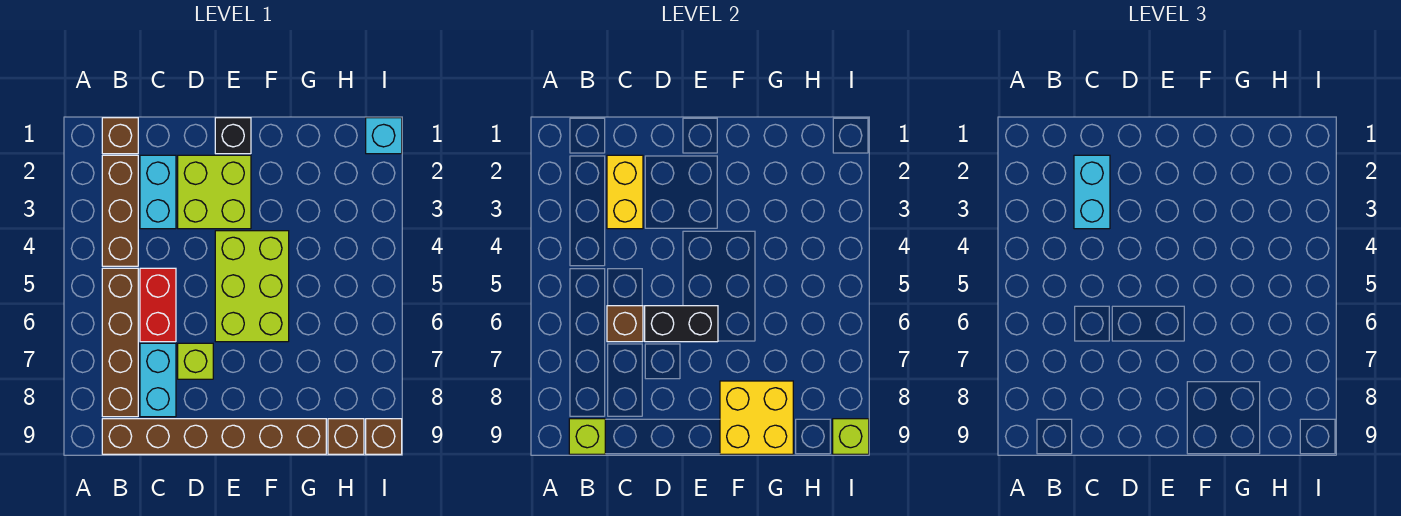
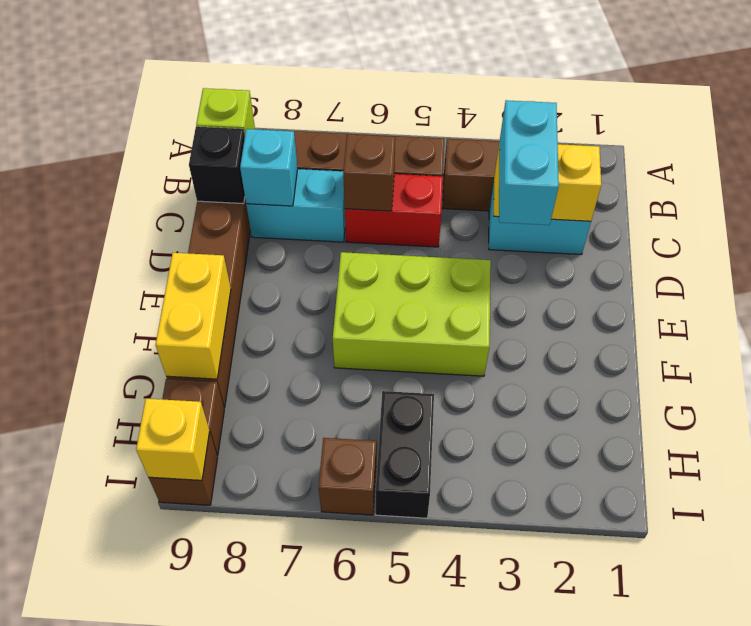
brown brick B1 level 1 -> brown brick I6 level 1
cyan brick C2:C3 level 3 -> cyan brick C3:D3 level 3
lime brick D2:E3 level 1 -> none
black brick D6:E6 level 2 -> black brick H5:I5 level 1
lime brick D7 level 1 -> none
black brick E1 level 1 -> black brick C9 level 2
yellow brick F8:G9 level 2 -> yellow brick F9:G9 level 2
cyan brick I1 level 1 -> cyan brick C8 level 2
lime brick I9 level 2 -> yellow brick I9 level 2

